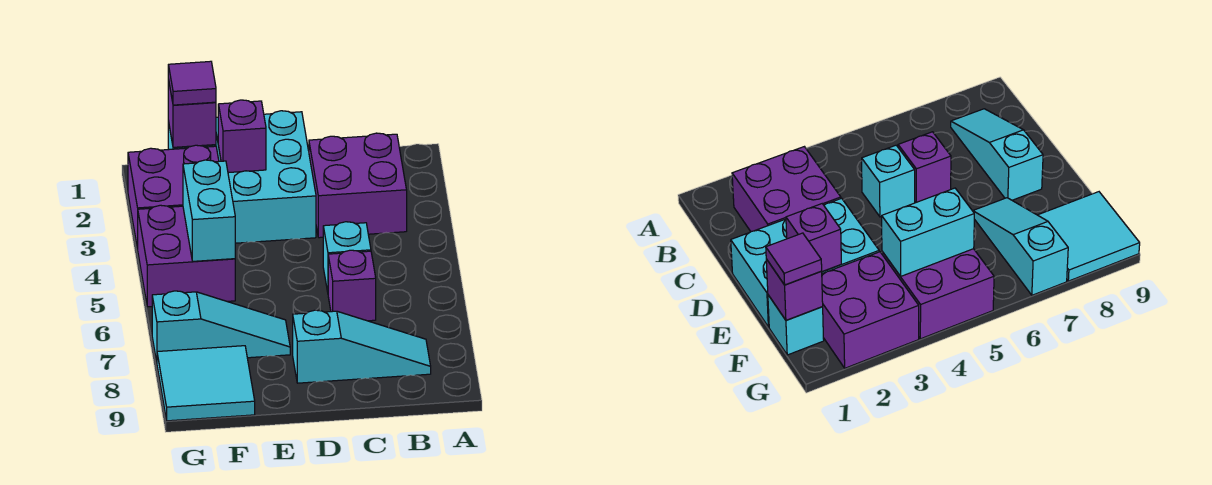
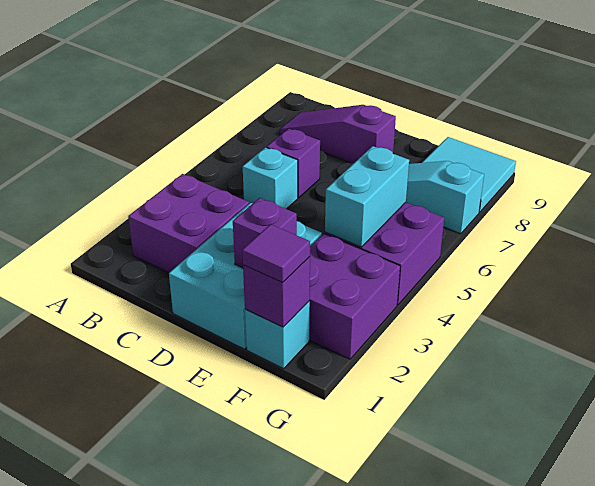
cyan slope B8:D8 level 1 top D -> purple slope B8:D8 level 1 top D

